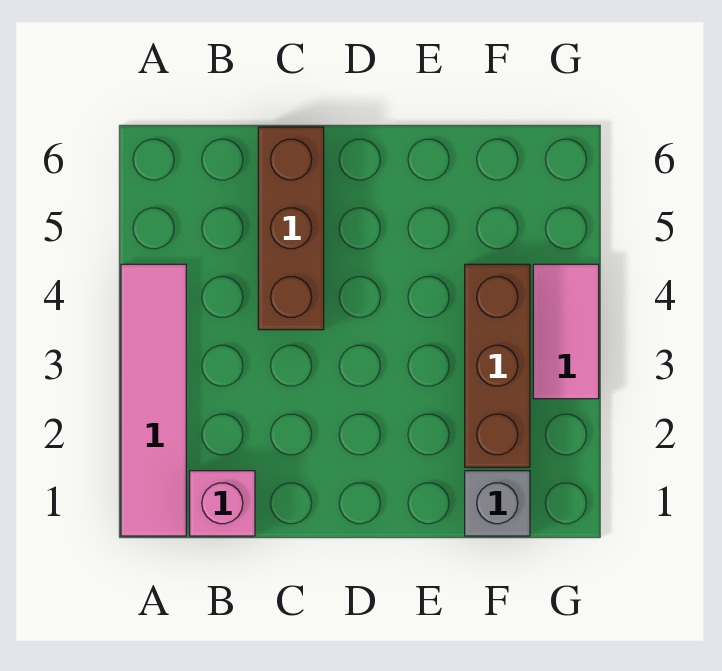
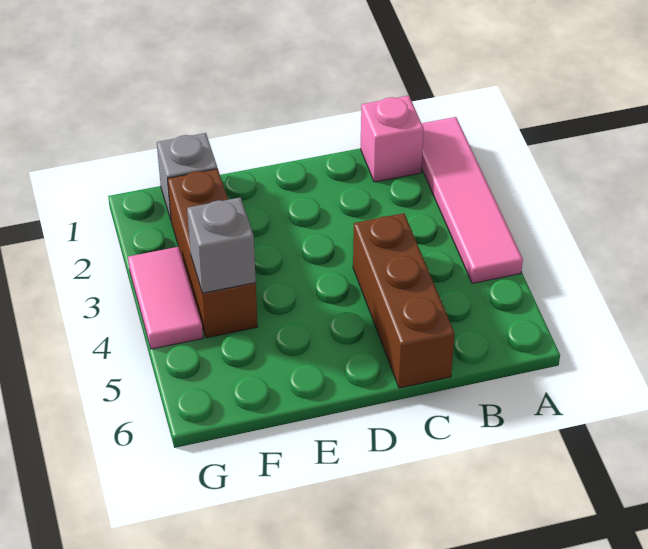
none -> grey brick F4 level 2

